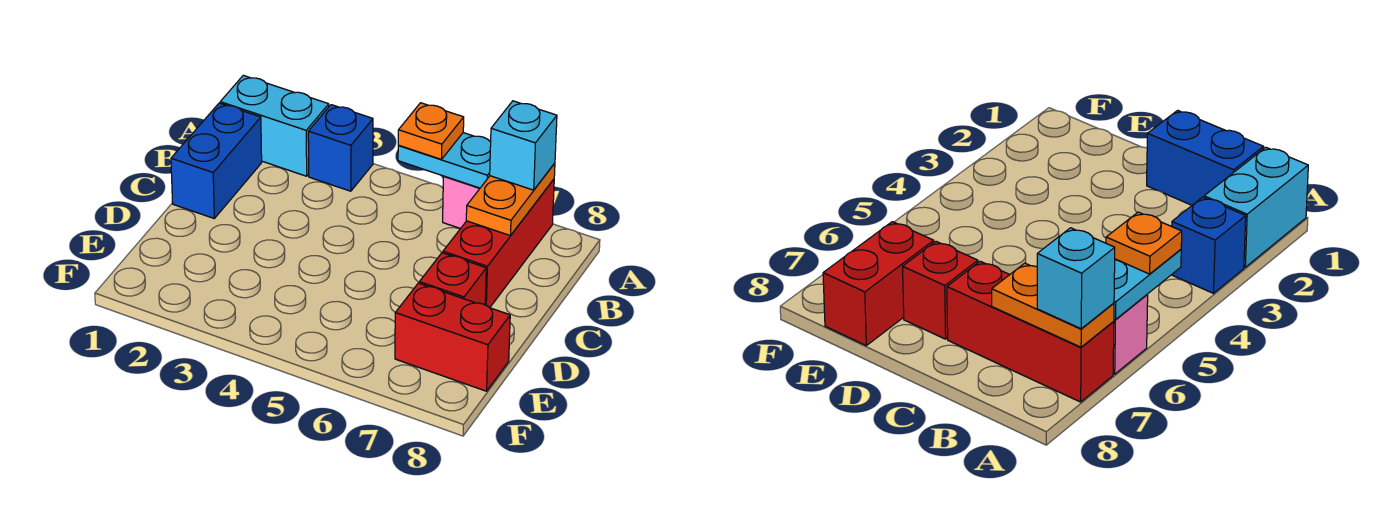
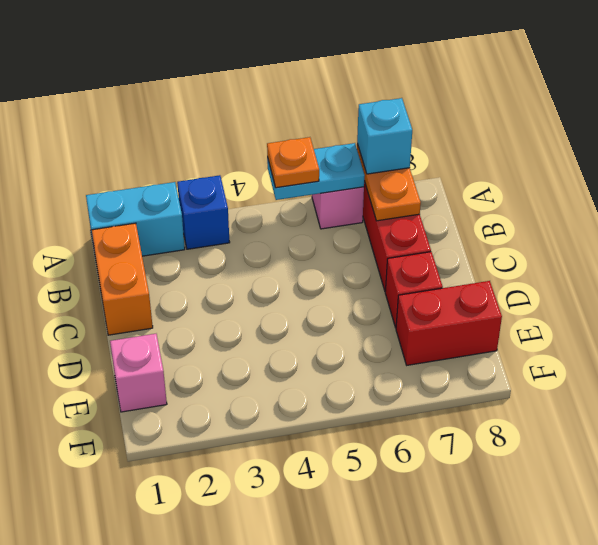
blue brick B1:C1 level 1 -> orange brick B1:C1 level 1
none -> pink brick E1 level 1

